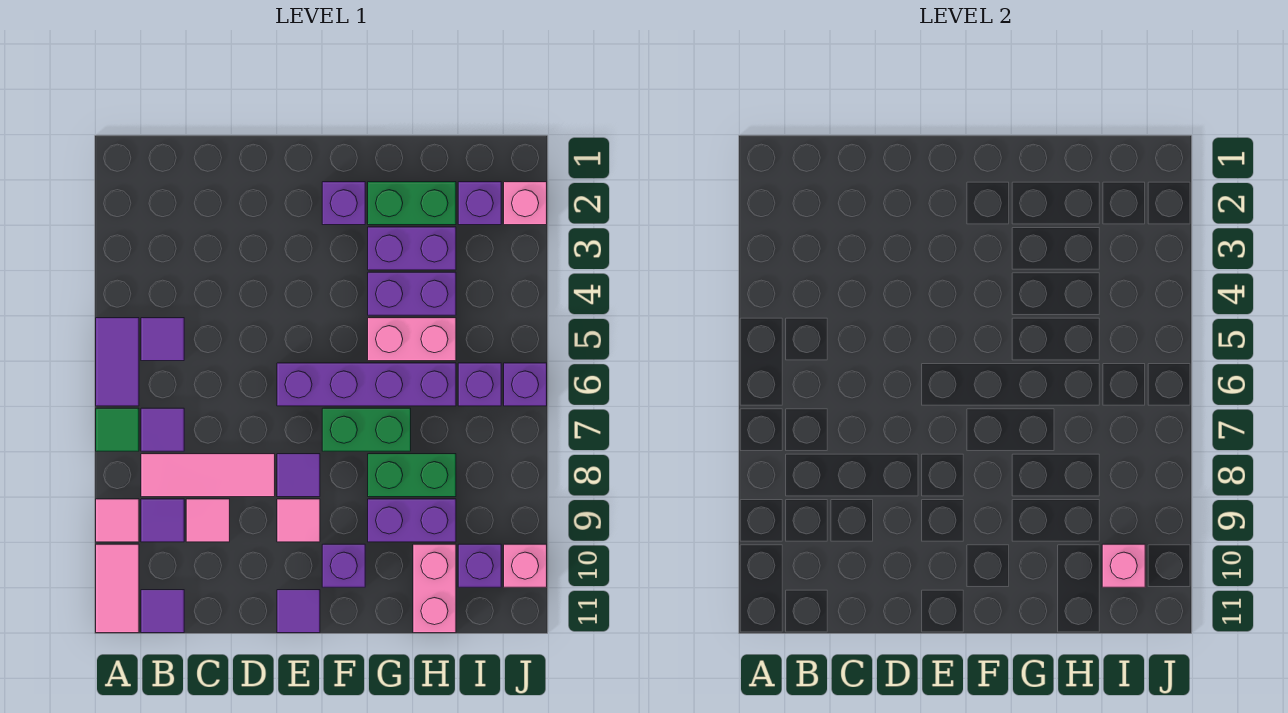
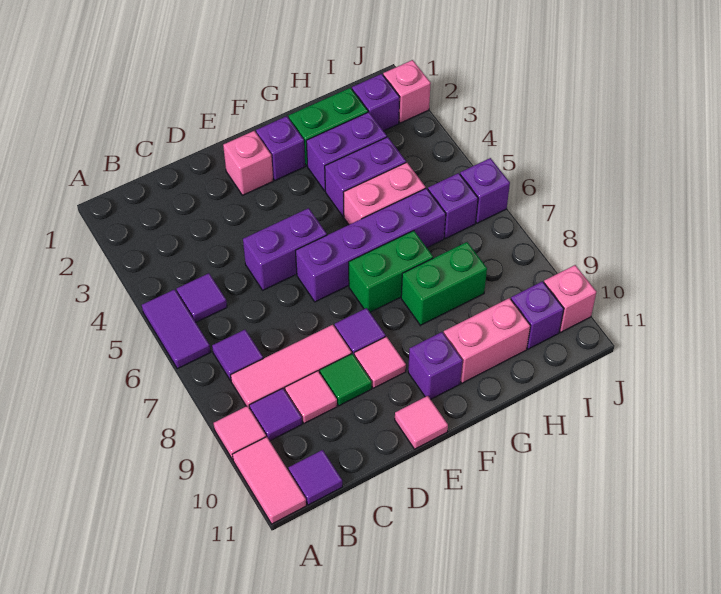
green tile A7 level 1 -> green tile D9 level 1
purple tile E11 level 1 -> pink tile E11 level 1
purple brick G9:H9 level 1 -> purple brick D5:E5 level 1
pink brick H10:H11 level 1 -> pink brick G10:H10 level 1
pink brick I10 level 2 -> pink brick E2 level 1

